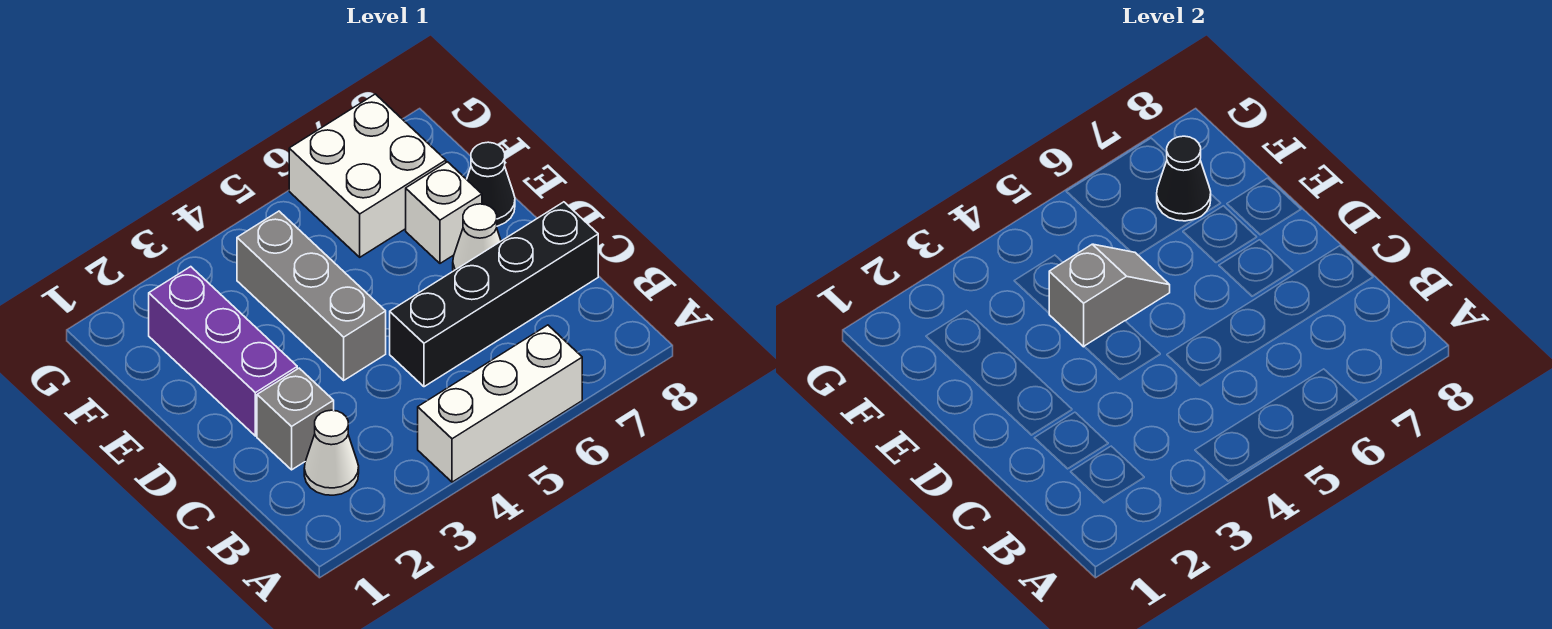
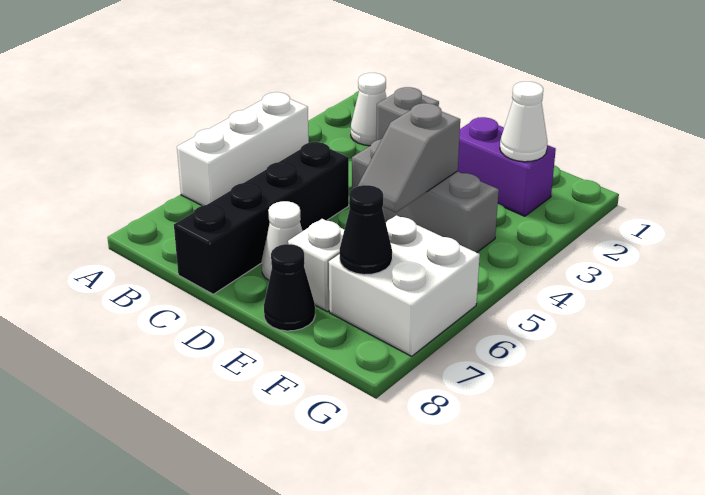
purple brick D2:F2 level 1 -> purple brick E2:F2 level 1
none -> white cone F2 level 2

